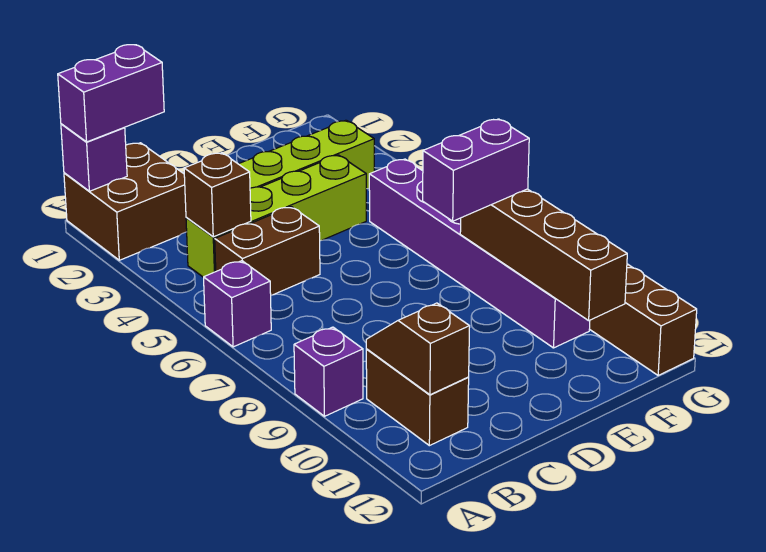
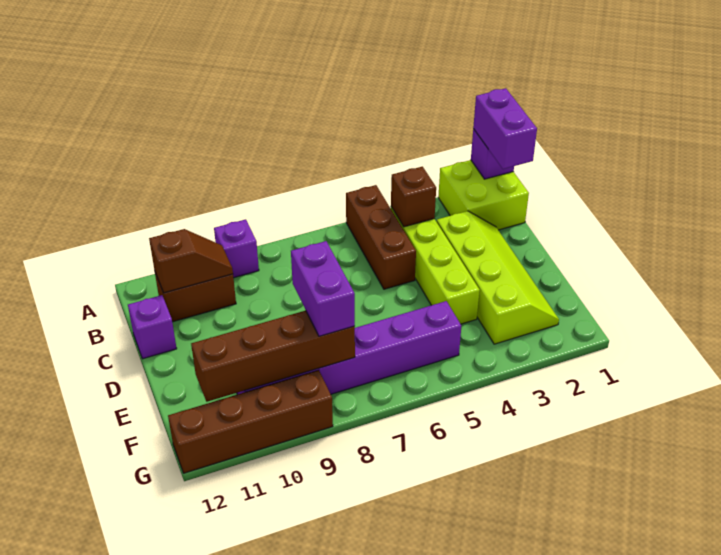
brown brick A1:B2 level 1 -> lime brick A1:B2 level 1
purple brick A6 level 1 -> purple brick C12 level 1
brown brick B5:C5 level 1 -> brown brick A5:C5 level 1

